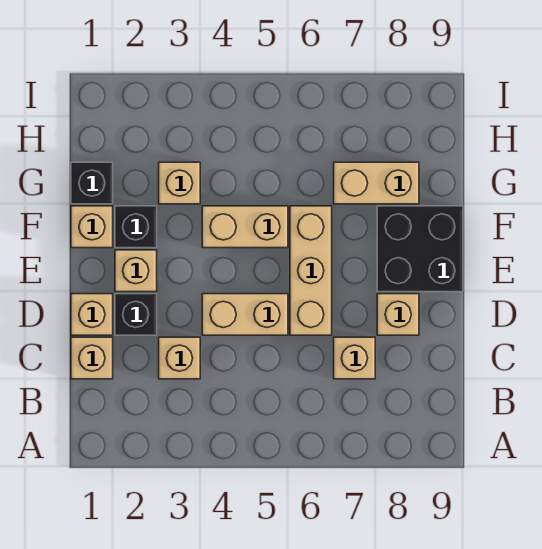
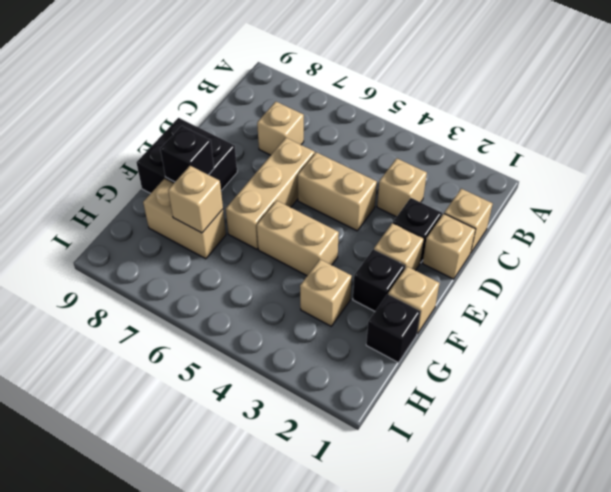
tan brick D8 level 1 -> tan brick G7 level 2
none -> black brick F8 level 2

